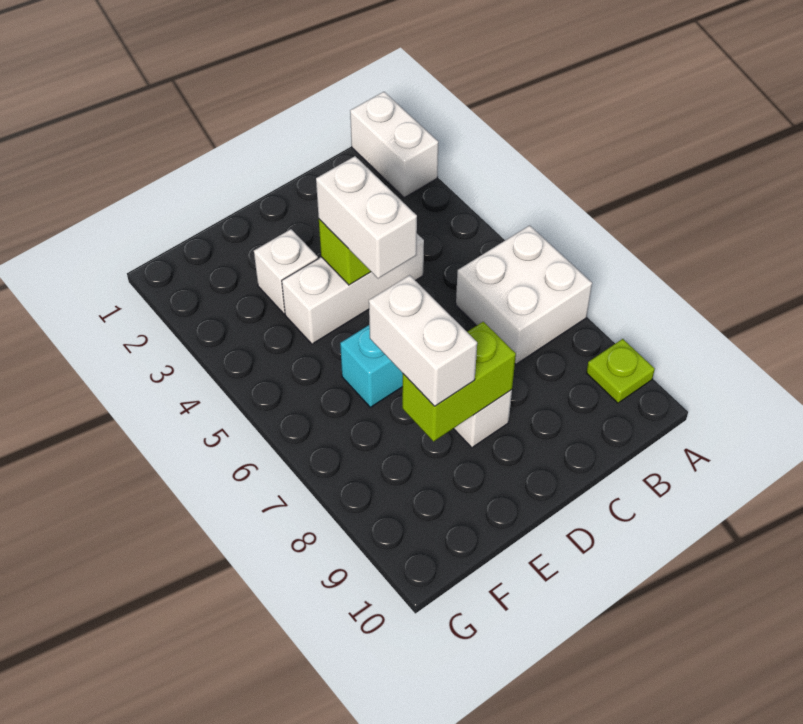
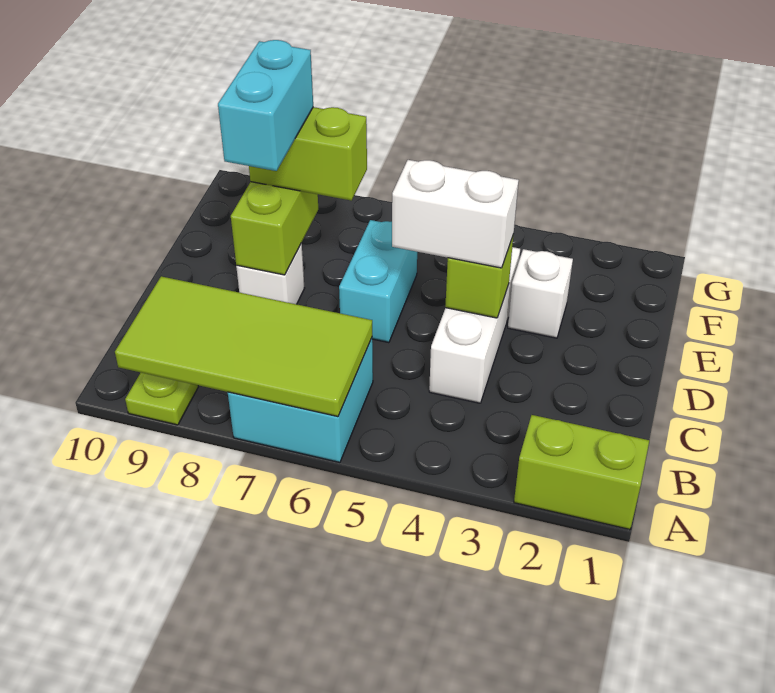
white brick A1:A2 level 1 -> lime brick A1:A2 level 1
white brick A6:B7 level 1 -> cyan brick A6:B7 level 1
none -> lime tile A6:B9 level 2
none -> cyan brick D8:E8 level 4
white brick E7:E8 level 3 -> lime brick E7:E8 level 3

